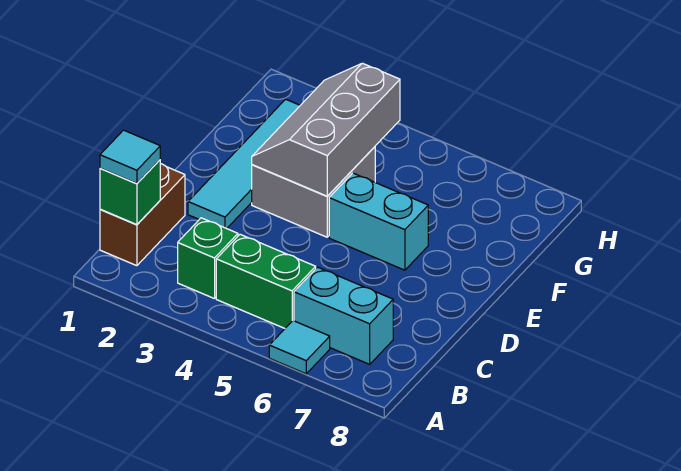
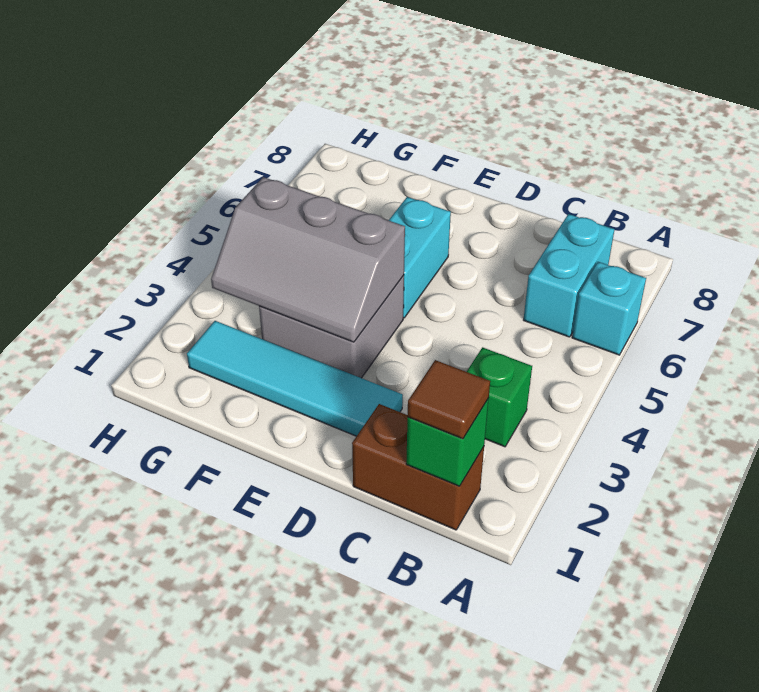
cyan tile A6 level 1 -> cyan brick A6 level 1
cyan tile B1 level 3 -> brown tile B1 level 3
green brick B4:B5 level 1 -> none

